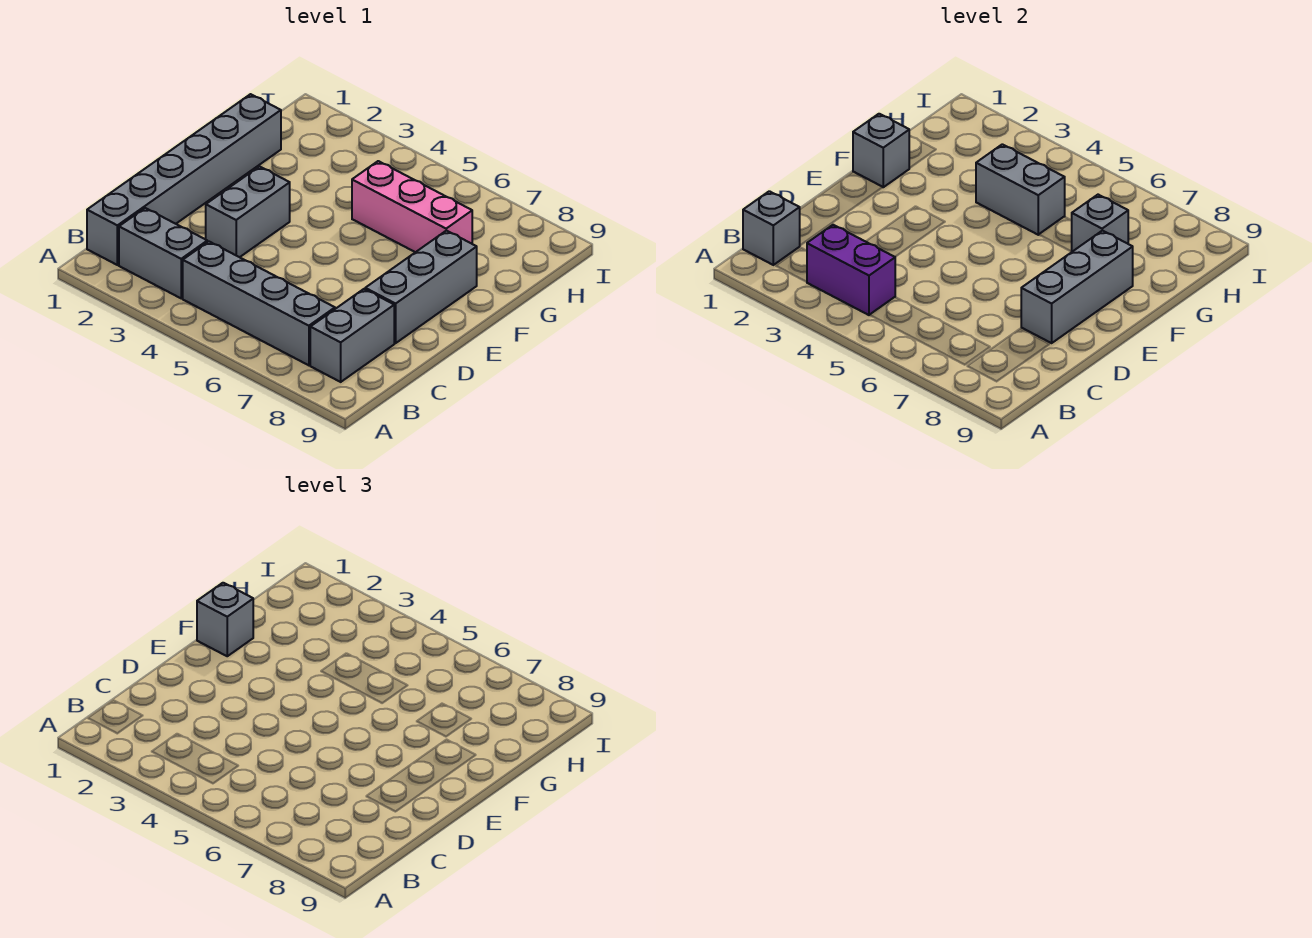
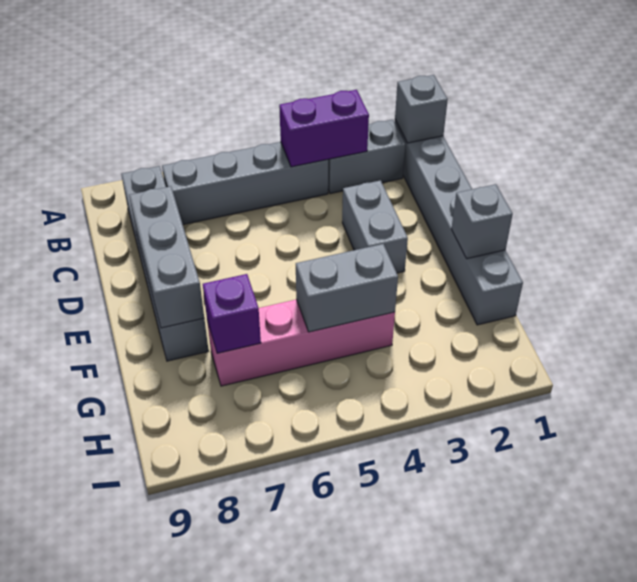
grey brick F1 level 3 -> none
pink brick G5:G7 level 1 -> pink brick G4:G7 level 1
grey brick G7 level 2 -> purple brick G7 level 2

